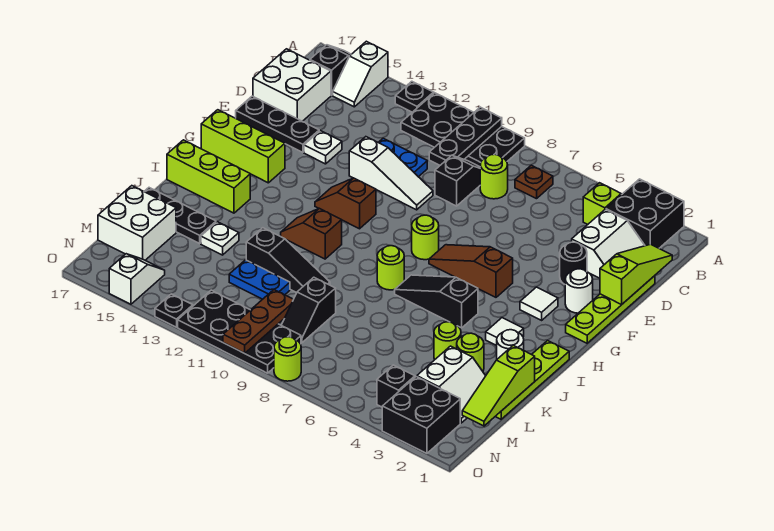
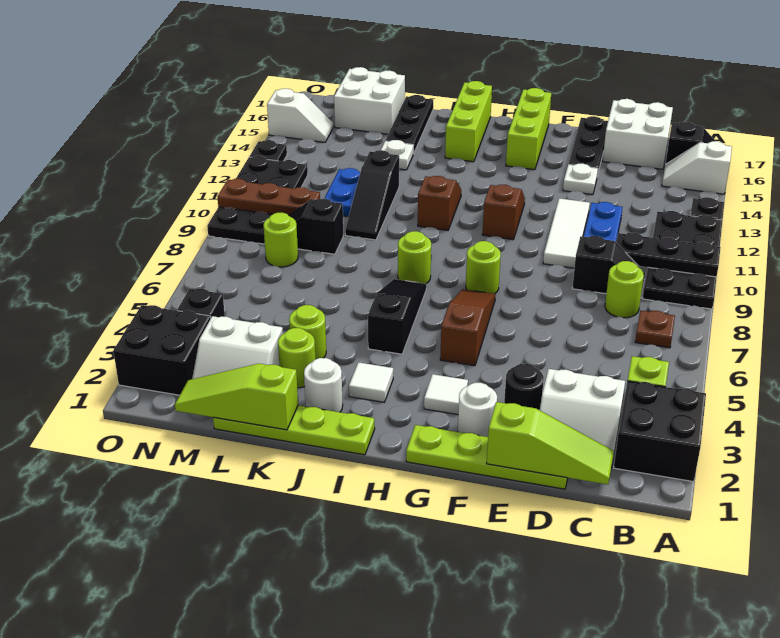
white slope E10:E12 level 1 top 12 -> white tile E10:E12 level 1
lime round brick O8 level 1 -> lime round brick M8 level 1

